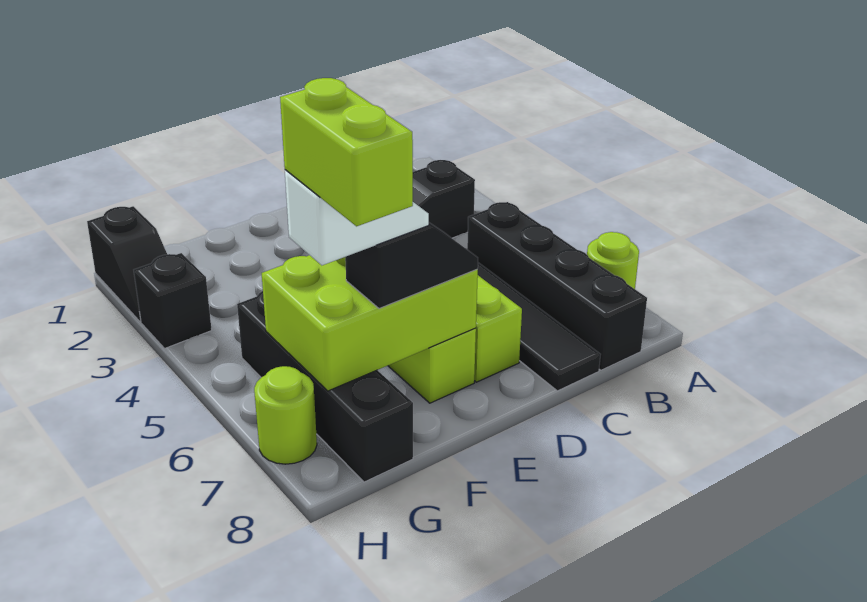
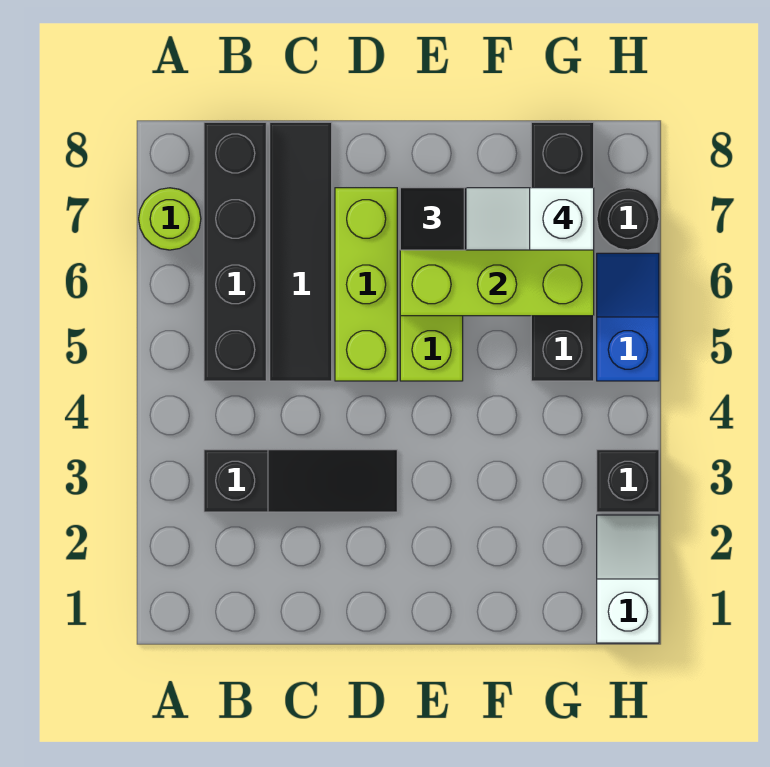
lime brick G7:G8 level 5 -> none
black slope H1:H2 level 1 top 1 -> white slope H1:H2 level 1 top 1
none -> blue slope H5:H6 level 1 top 5
lime round brick H7 level 1 -> black round brick H7 level 1

